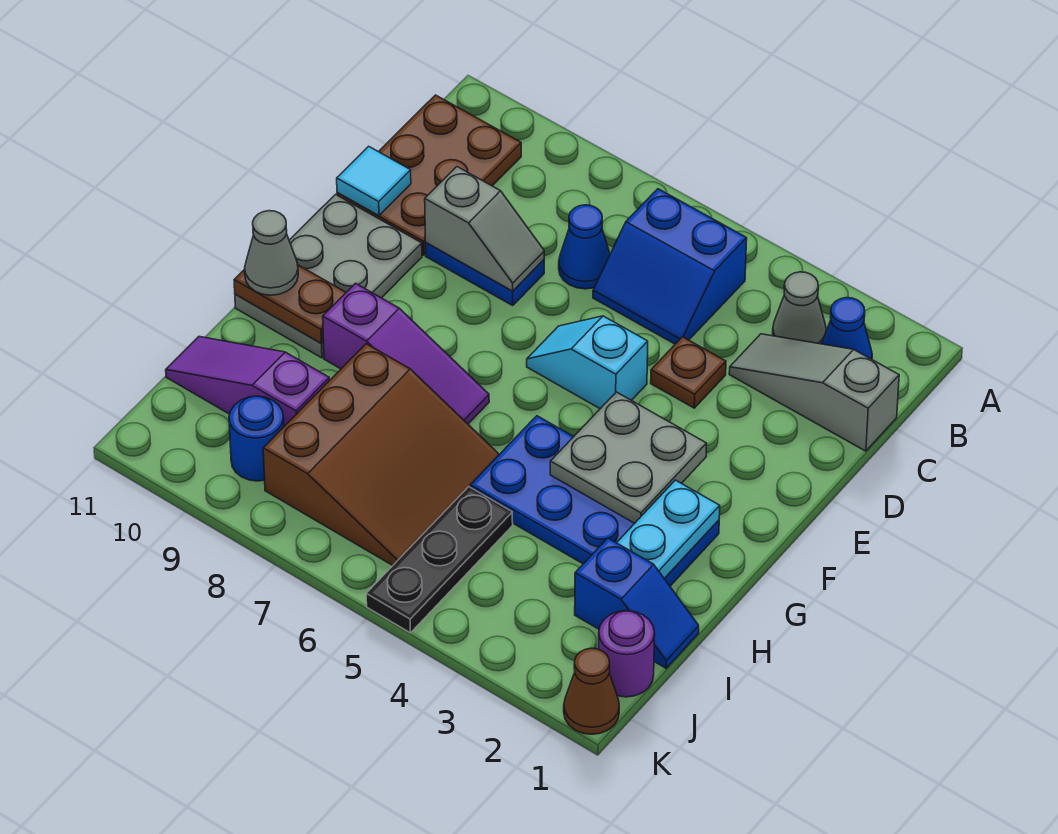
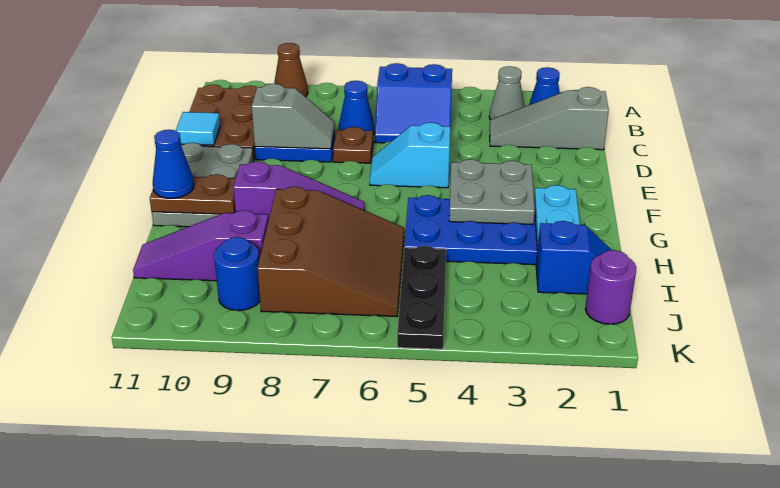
brown plate D4 level 1 -> brown plate D7 level 1
grey cone G11 level 3 -> blue cone G11 level 3
brown cone K1 level 1 -> brown cone A9 level 1

